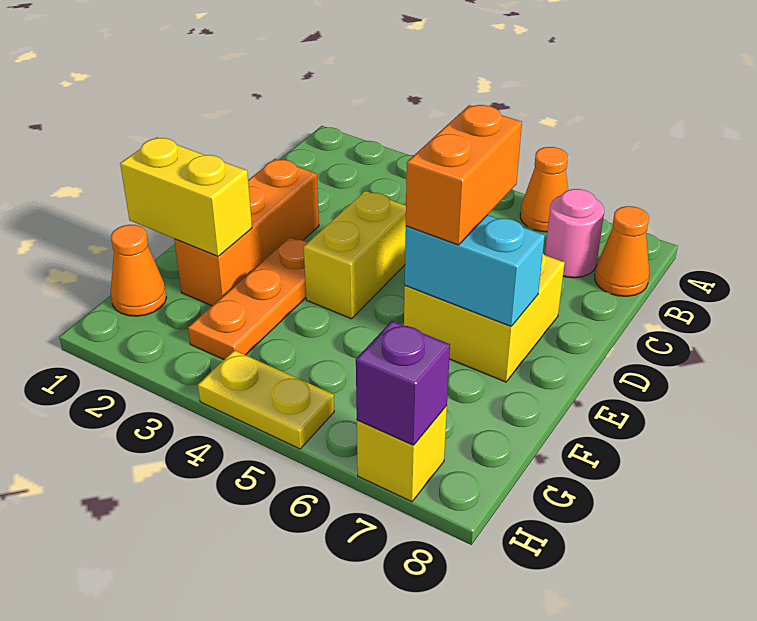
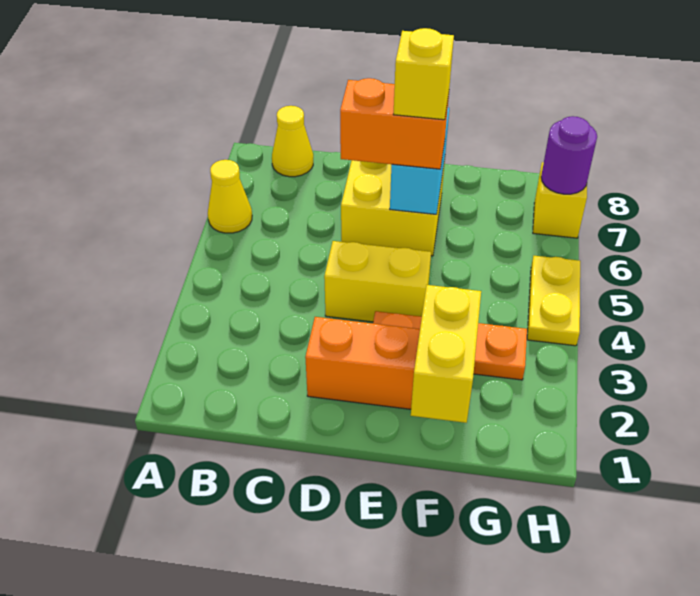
orange cone A6 level 1 -> yellow cone A6 level 1
pink round brick B7 level 1 -> none
orange cone B8 level 1 -> yellow cone B8 level 1
none -> yellow brick E6 level 4
orange cone G1 level 1 -> none
purple brick H7 level 2 -> purple round brick H7 level 2

